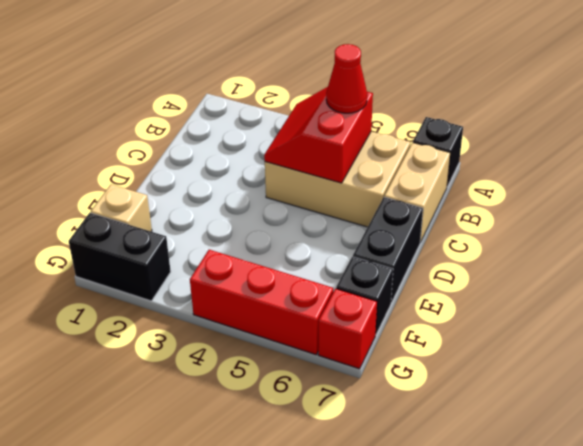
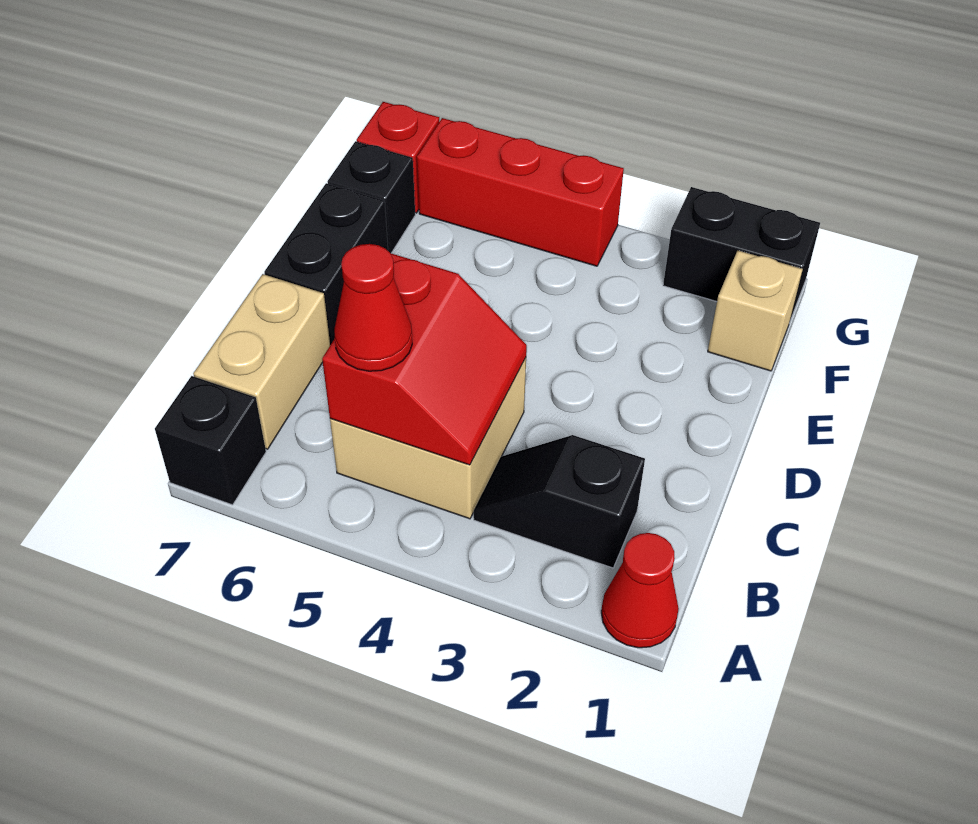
none -> red cone A1 level 1
none -> black slope B2:B3 level 1 top 2
tan brick B4:C6 level 1 -> tan brick B4:C5 level 1

